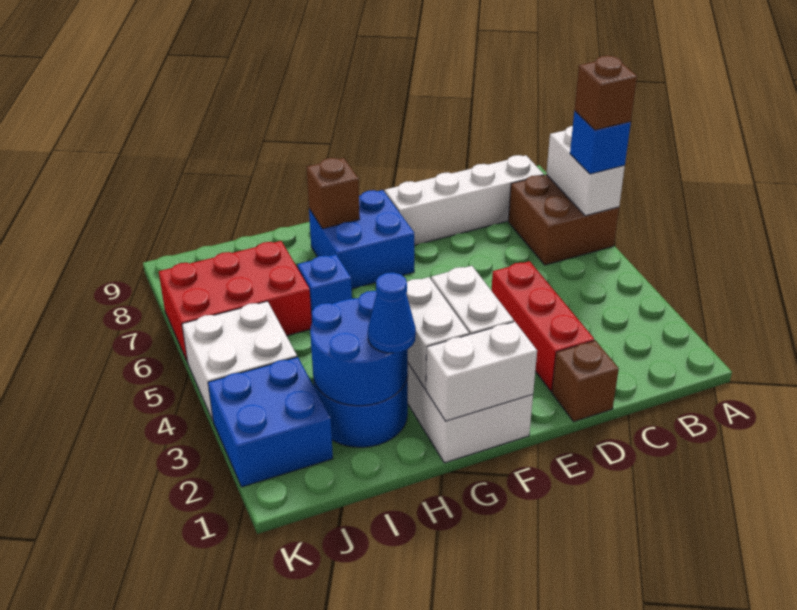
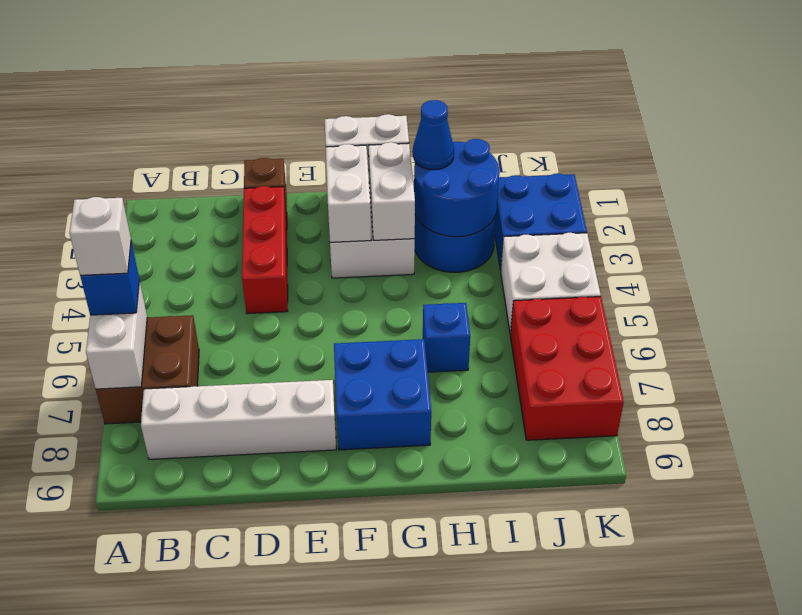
brown brick A6 level 4 -> white brick A6 level 4
brown brick G8 level 2 -> none
red brick I6:K7 level 1 -> red brick J6:K8 level 1

